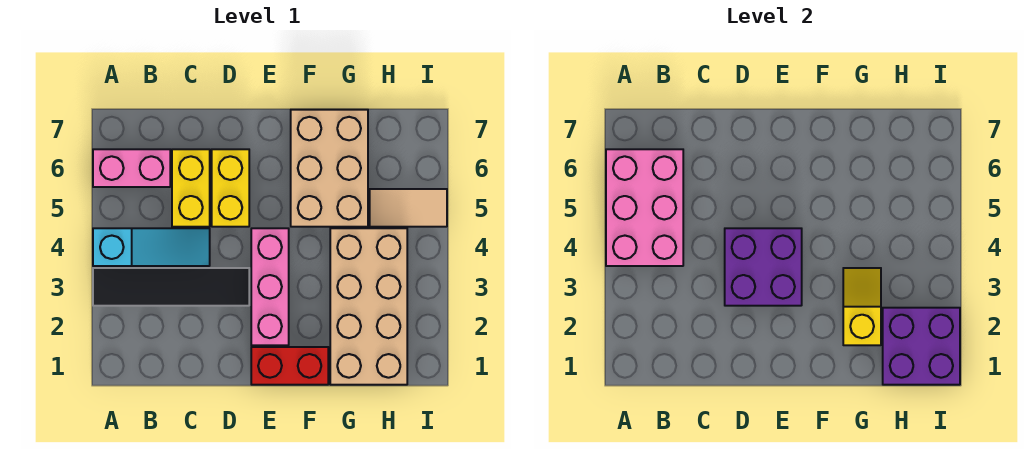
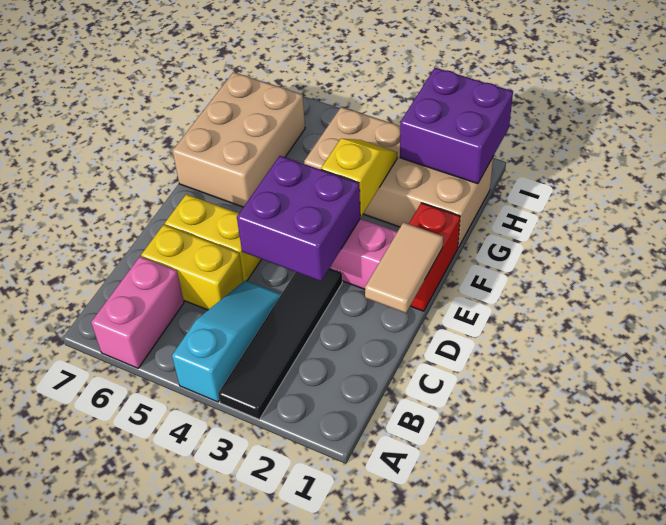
pink brick A4:B6 level 2 -> none
tan brick F5:G7 level 1 -> tan brick F6:H7 level 1
yellow slope G2:G3 level 2 top 2 -> yellow slope F3:G3 level 2 top F
tan tile H5:I5 level 1 -> tan tile D1:E1 level 2

